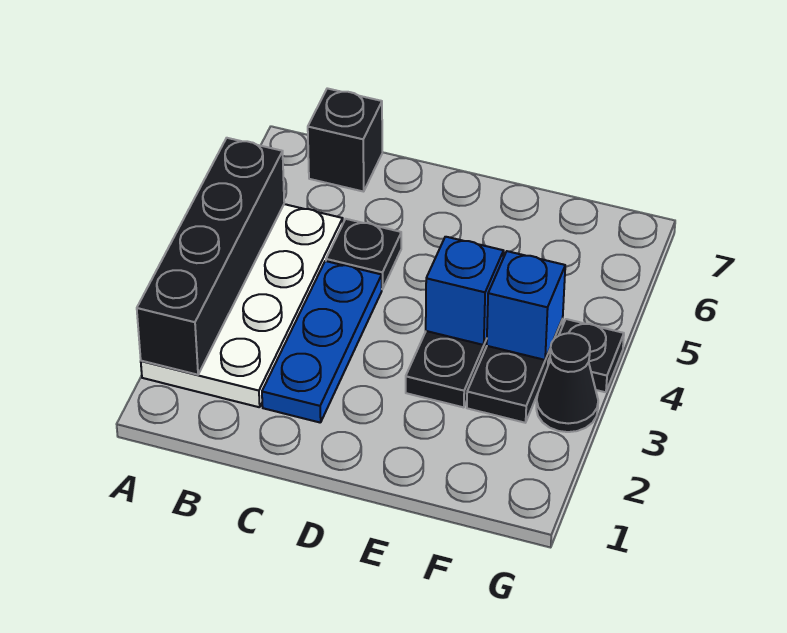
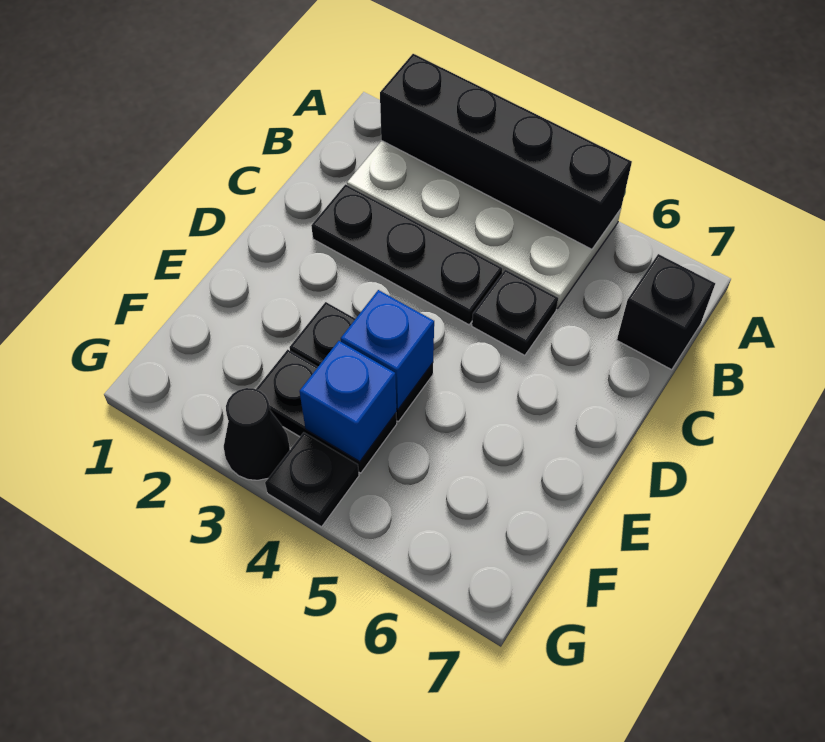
blue plate C2:C4 level 1 -> black plate C2:C4 level 1

